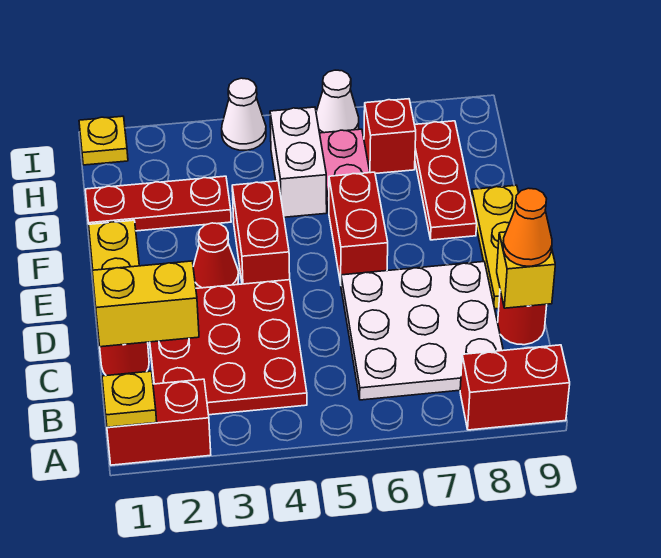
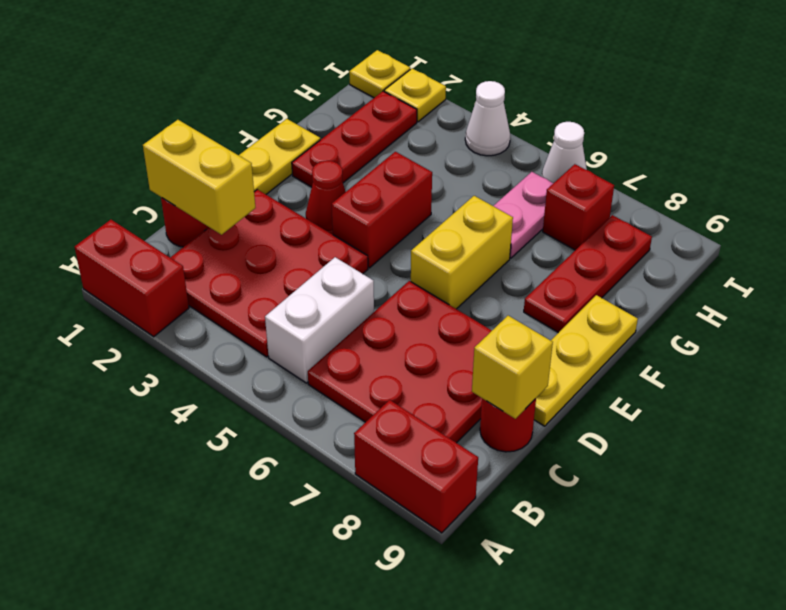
yellow plate A1 level 2 -> yellow plate I2 level 1
white plate B6:D8 level 1 -> red plate B6:D8 level 1
orange cone C9 level 3 -> none
red brick E6:F6 level 1 -> yellow brick E6:F6 level 1
red plate G1:G3 level 1 -> red plate F2:H2 level 1
white brick G5:H5 level 1 -> white brick B5:C5 level 1

